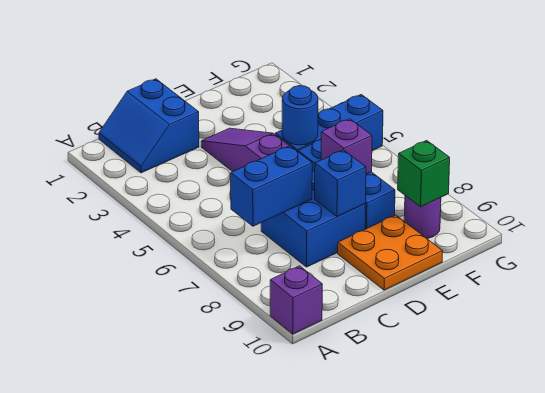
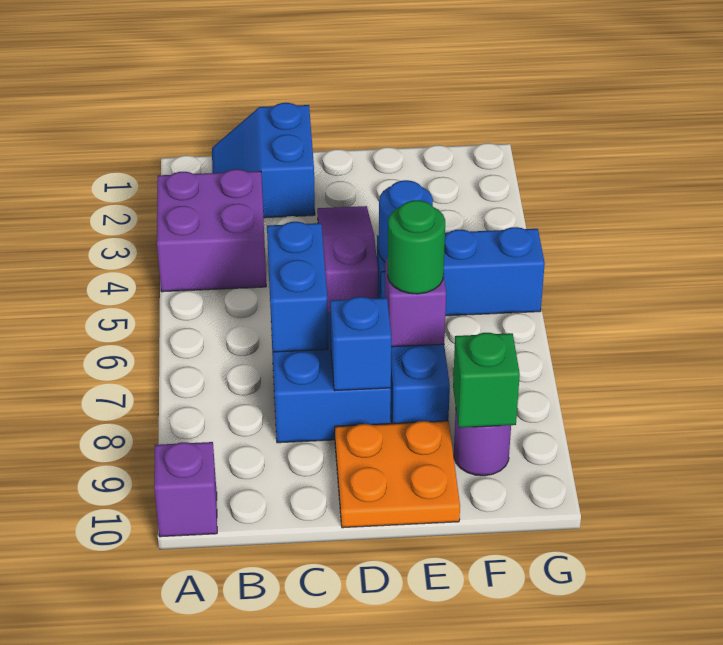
none -> purple brick A3:B4 level 1
blue brick B7:C7 level 2 -> blue brick C6:C7 level 2
none -> green round brick E7 level 3

